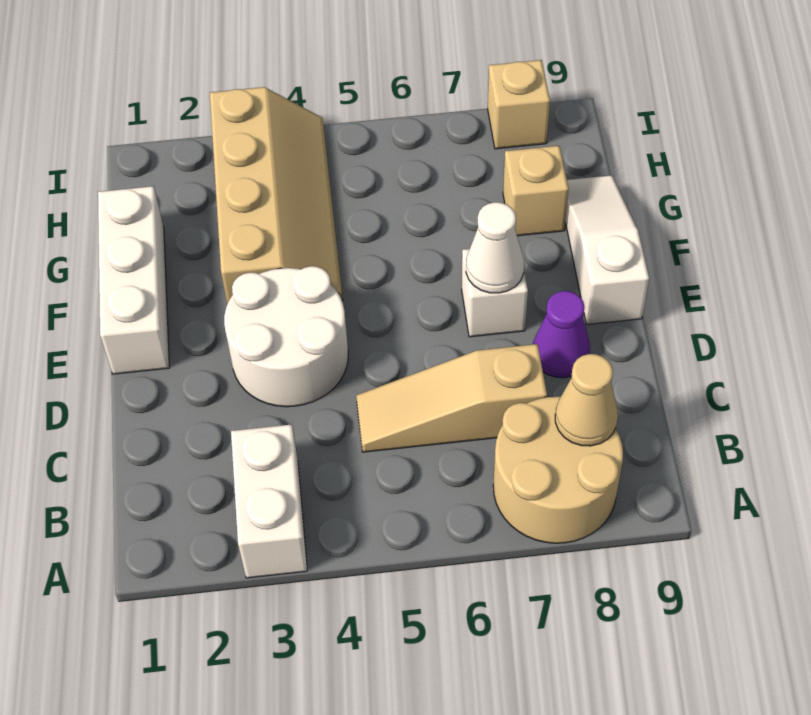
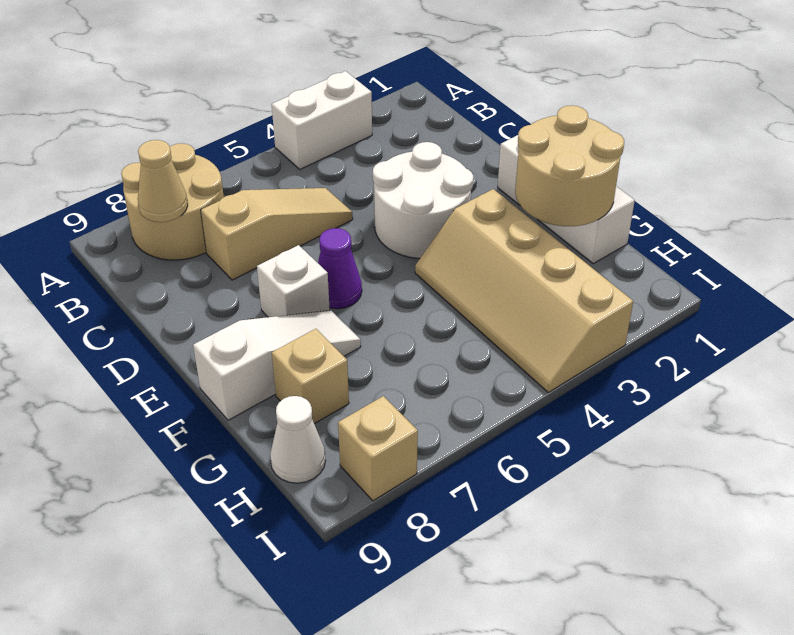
white brick A3:B3 level 1 -> white brick A3:A4 level 1
purple cone D8 level 1 -> purple cone E6 level 1
white cone E7 level 2 -> white cone H9 level 1
white slope E9:G9 level 1 top E -> white slope F7:F9 level 1 top 9
none -> tan round brick F1:G2 level 2

